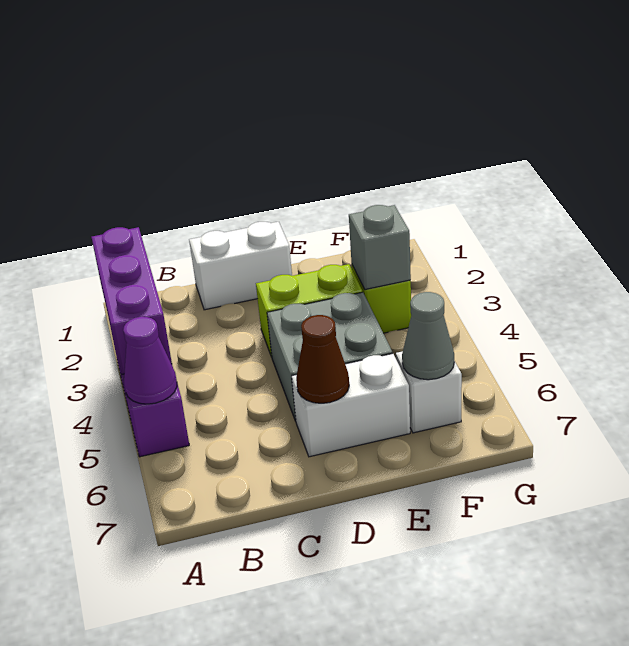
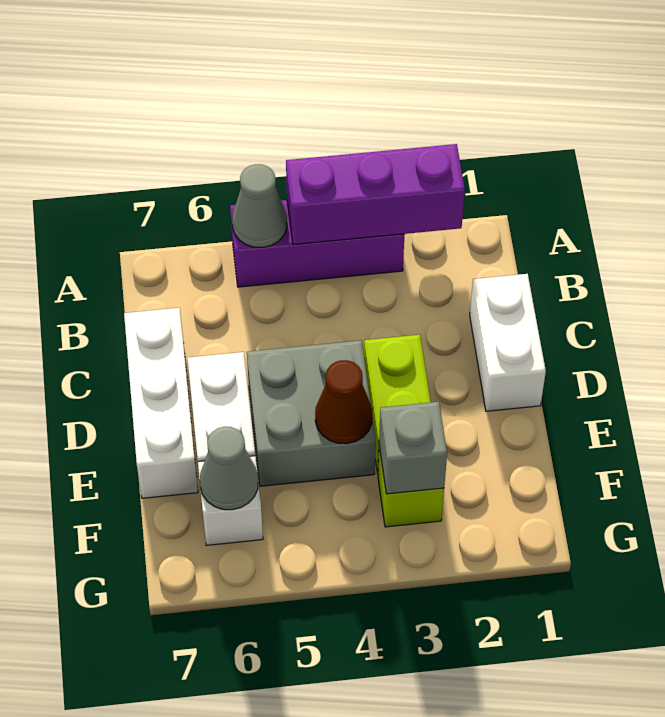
purple cone A5 level 2 -> grey cone A5 level 2
none -> white brick C7:E7 level 1
brown cone D6 level 2 -> brown cone E4 level 2

